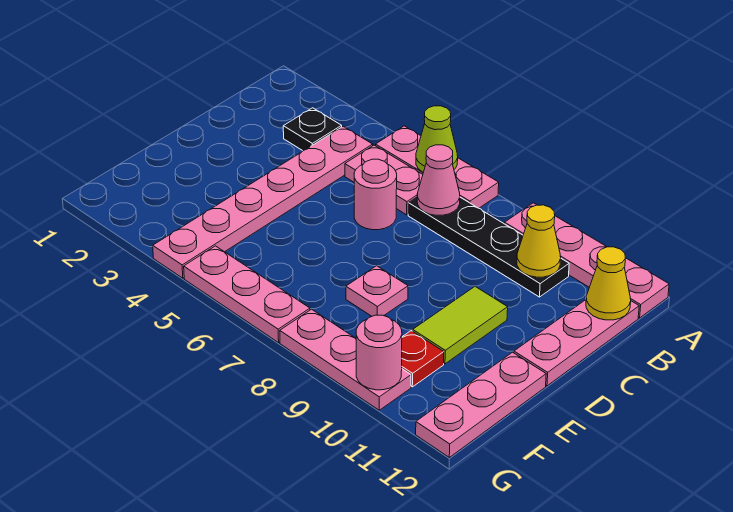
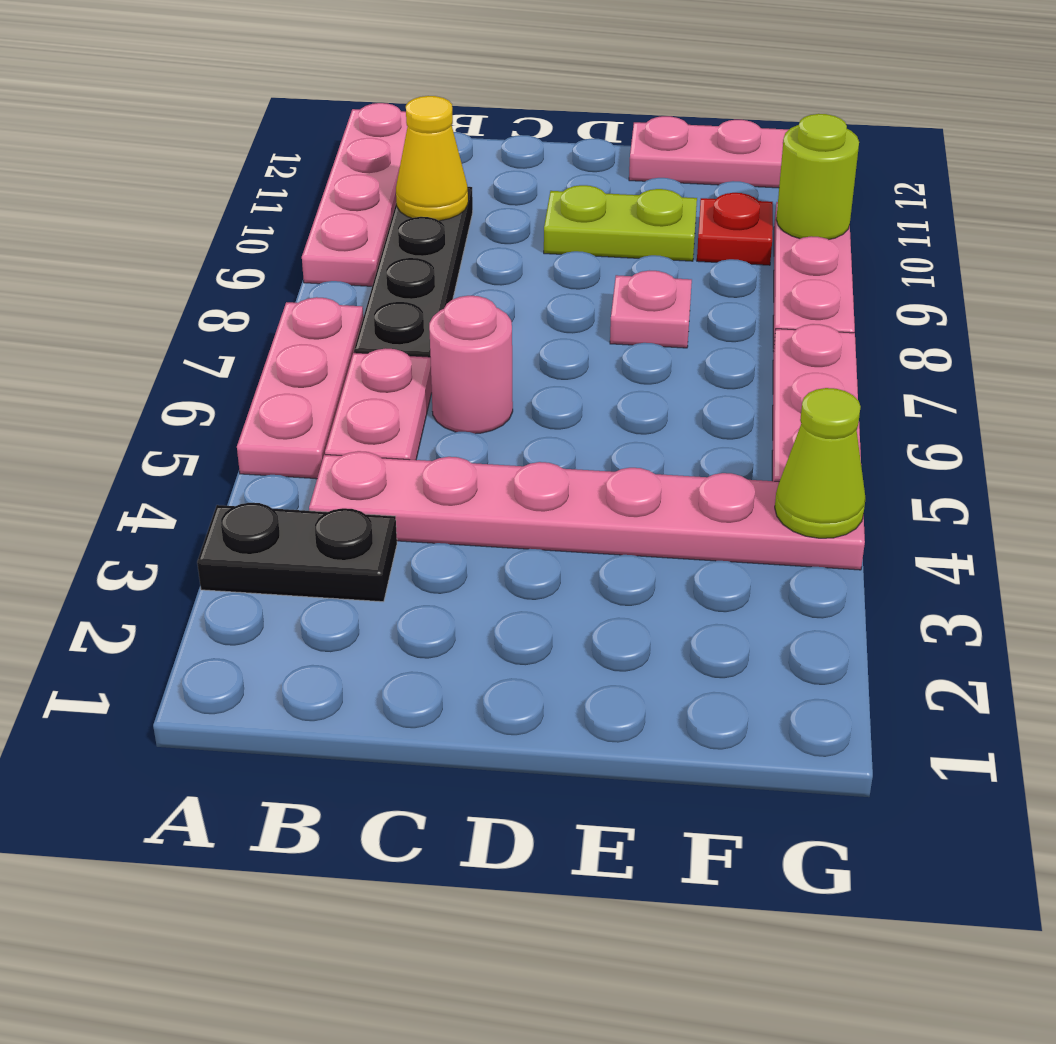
lime cone A6 level 2 -> lime cone G4 level 2
black plate B3 level 1 -> black plate A3:B3 level 1
pink cone B7 level 2 -> none
pink plate B12:D12 level 1 -> none
yellow cone B12 level 2 -> none
lime tile D10:E10 level 1 -> lime plate D10:E10 level 1
pink round brick G10 level 2 -> lime round brick G10 level 2

